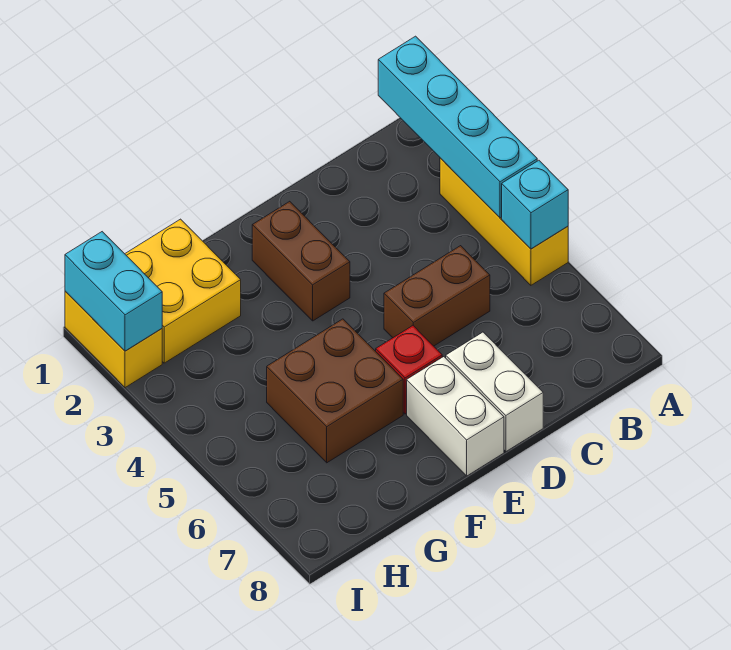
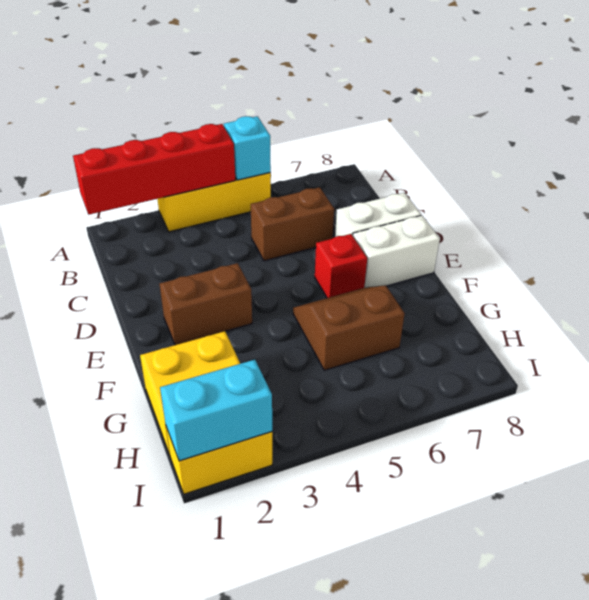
cyan brick A1:A4 level 2 -> red brick A1:A4 level 2
brown brick C5:D5 level 1 -> brown brick C5:C6 level 1
brown brick F5:G6 level 1 -> brown slope F5:G6 level 1 top G

